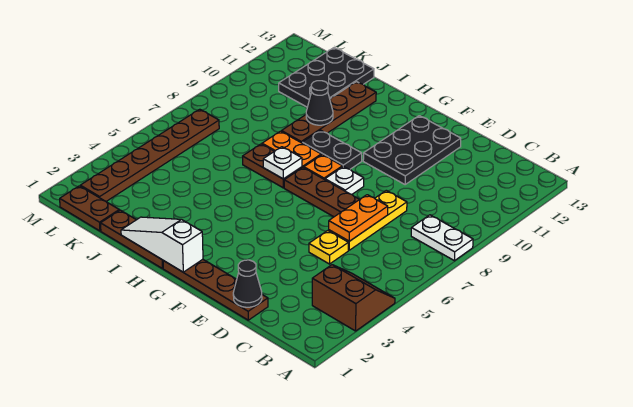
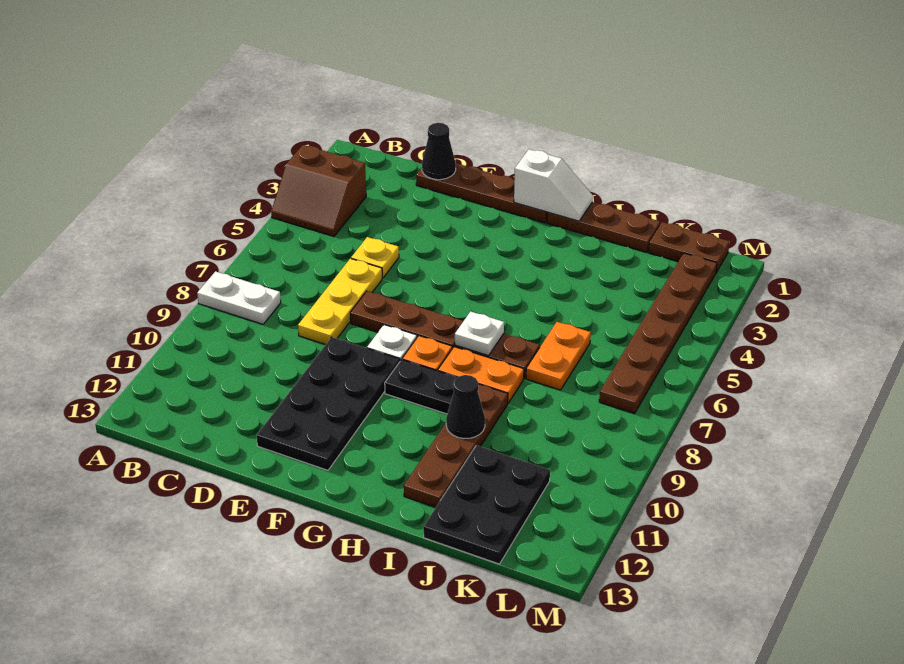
orange plate D6:D7 level 2 -> orange plate J6:J7 level 1
black plate E10:F12 level 1 -> black plate E9:F12 level 1
white slope G1:I1 level 2 top G -> white slope G1:H1 level 2 top G

